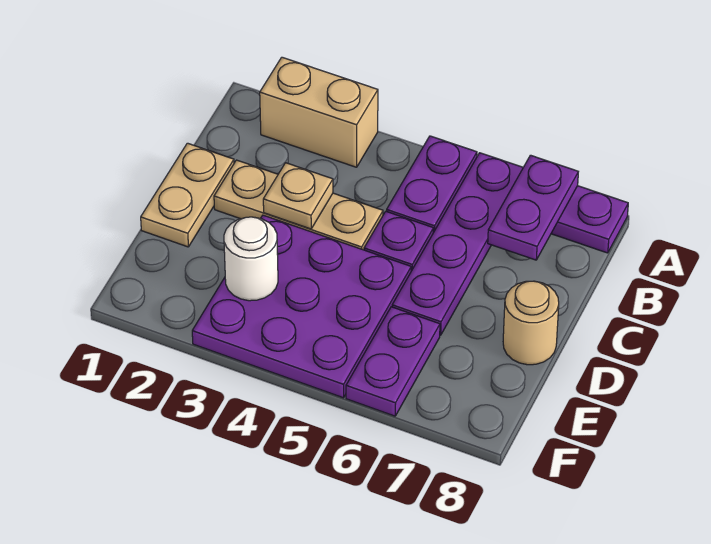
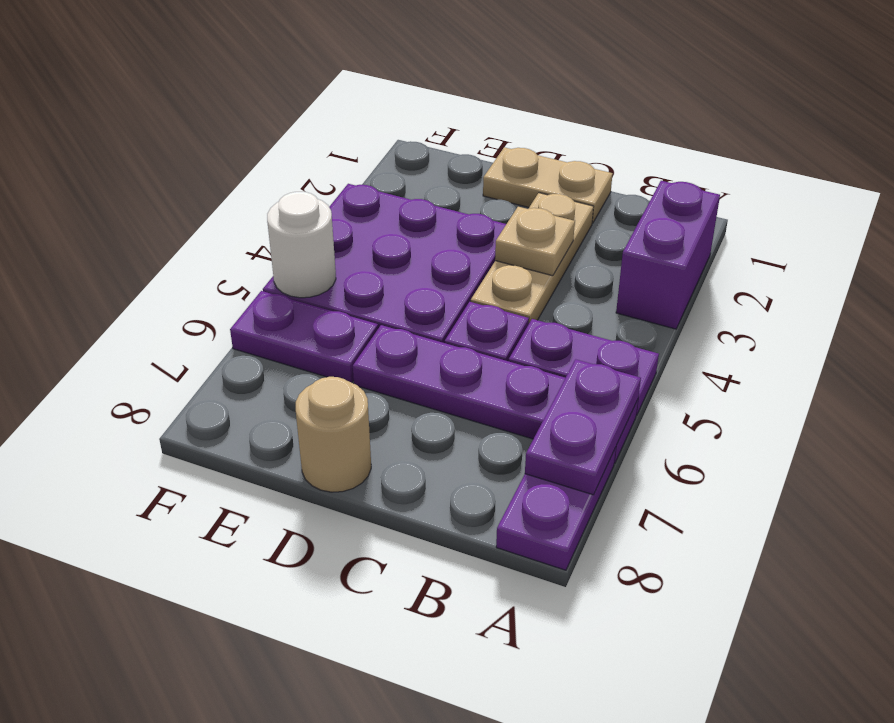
tan brick A2:A3 level 1 -> purple brick A2:A3 level 1
purple plate A7:B7 level 2 -> purple plate A6:A7 level 2
white round brick E3 level 2 -> white round brick F5 level 2

